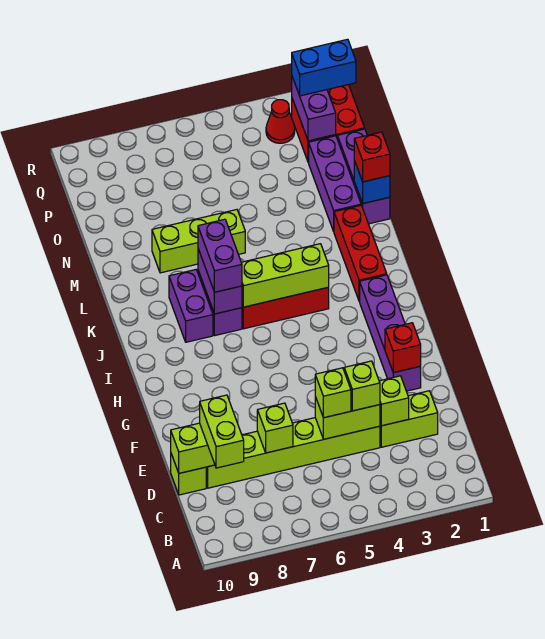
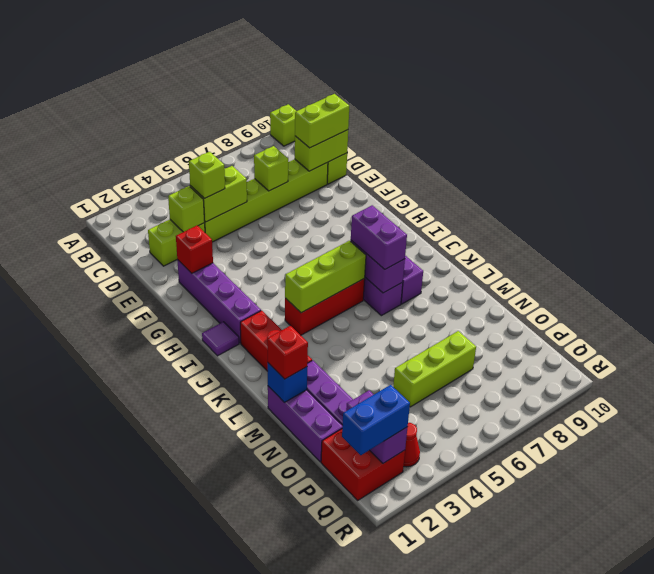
lime brick C9:D9 level 3 -> lime brick D9:D10 level 3
lime brick D5 level 3 -> lime brick A10 level 1
none -> purple tile I1 level 1
lime brick M6:M8 level 1 -> lime brick O5:O7 level 1

